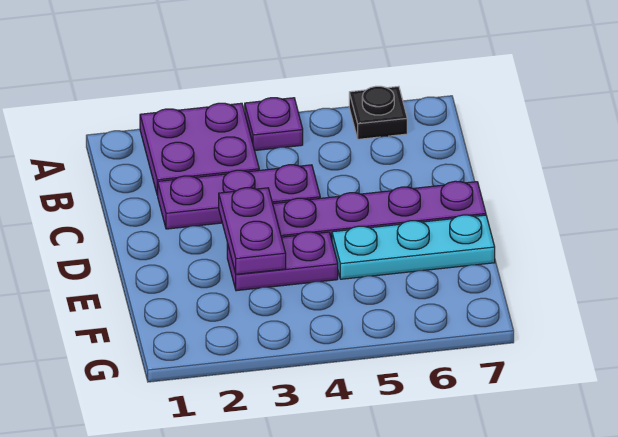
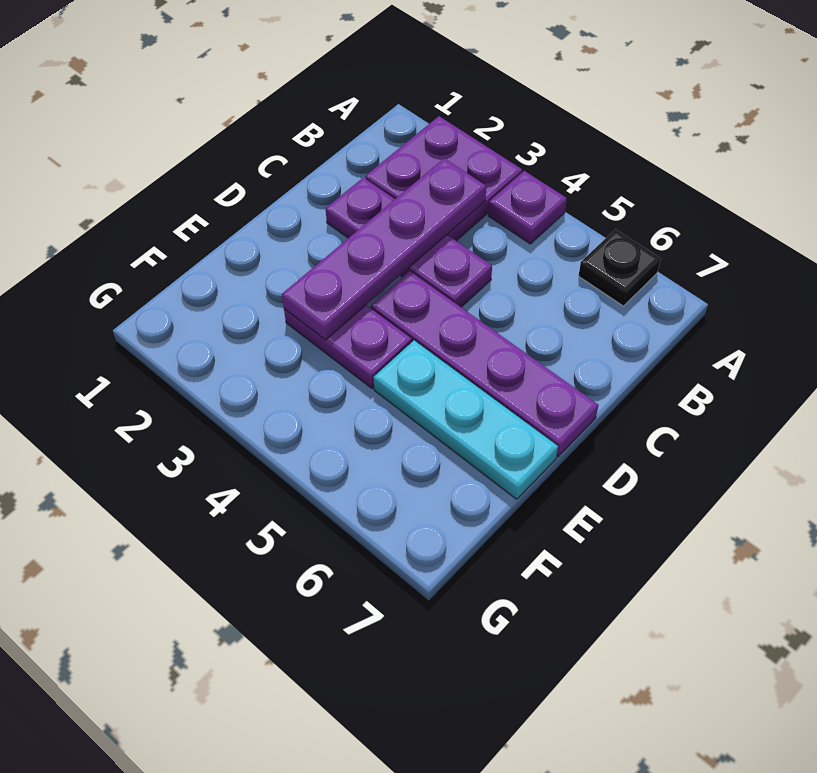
purple plate D3:E3 level 2 -> purple plate B3:E3 level 2

